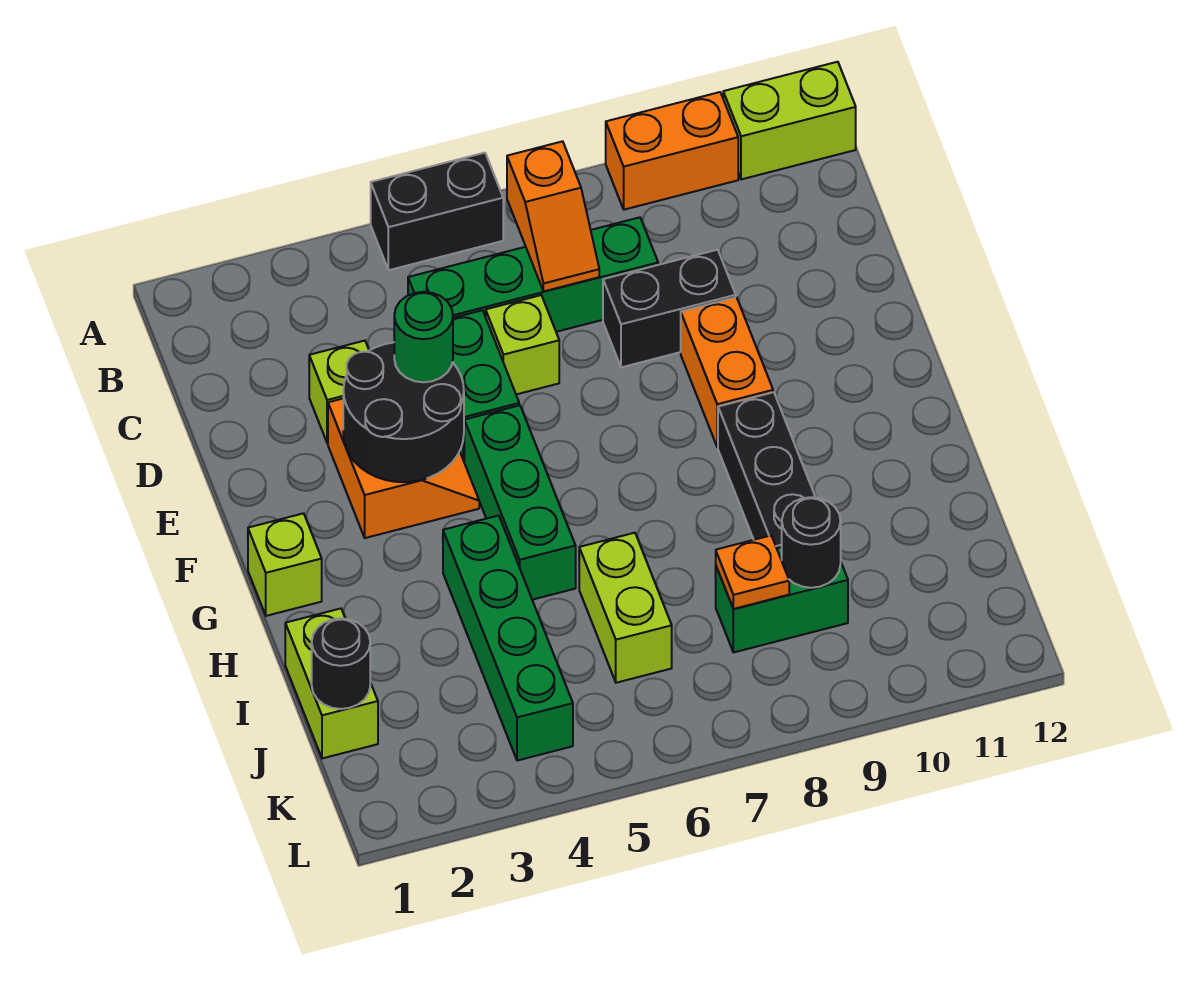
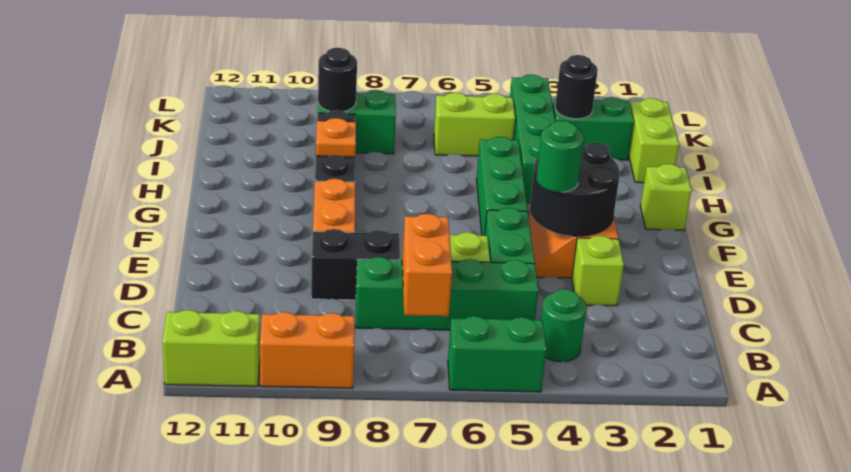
black brick A5:A6 level 1 -> green brick A5:A6 level 1
none -> green round brick B4 level 1
orange slope B7:C7 level 2 top B -> orange brick B7:C7 level 2
lime brick I6:J6 level 1 -> lime brick J5:J6 level 1
black round brick J1 level 2 -> black round brick J3 level 2
none -> green brick J2:J3 level 1
orange plate J8 level 2 -> orange plate H9 level 2

